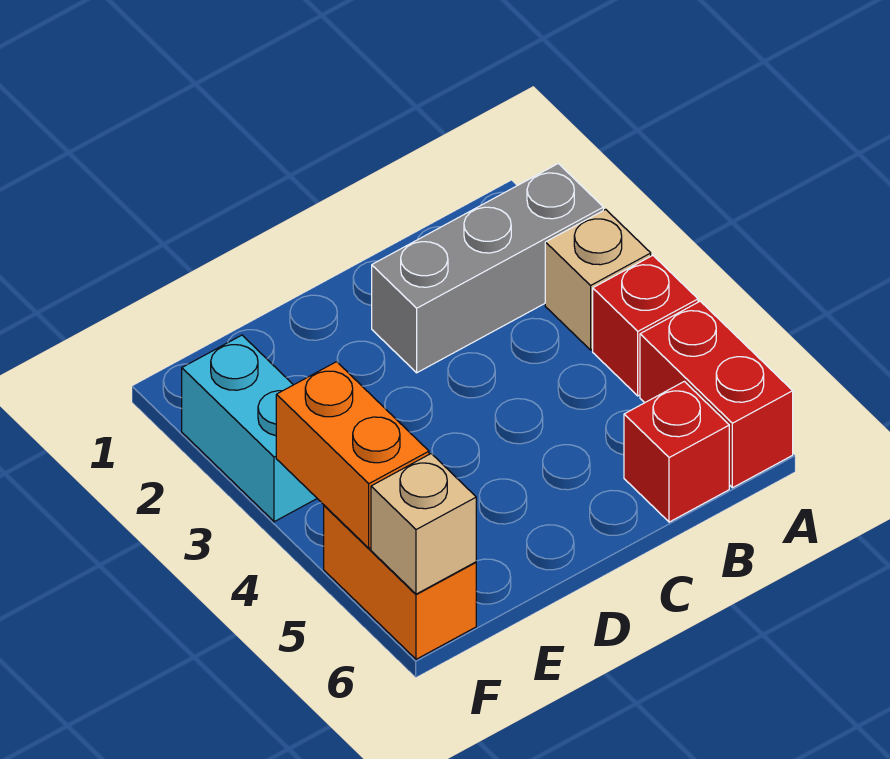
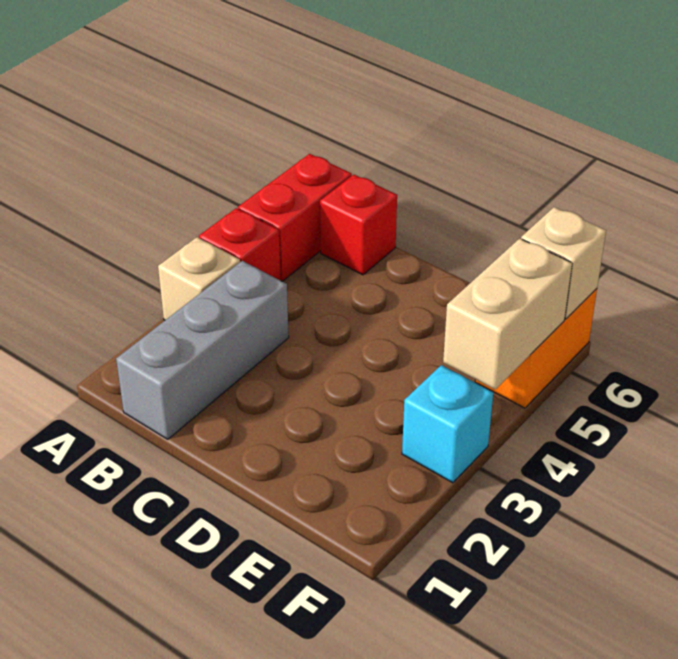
grey brick A2:C2 level 1 -> grey brick B1:B3 level 1
cyan brick F2:F3 level 1 -> cyan brick F3 level 1
orange brick F4:F5 level 2 -> tan brick F4:F5 level 2

